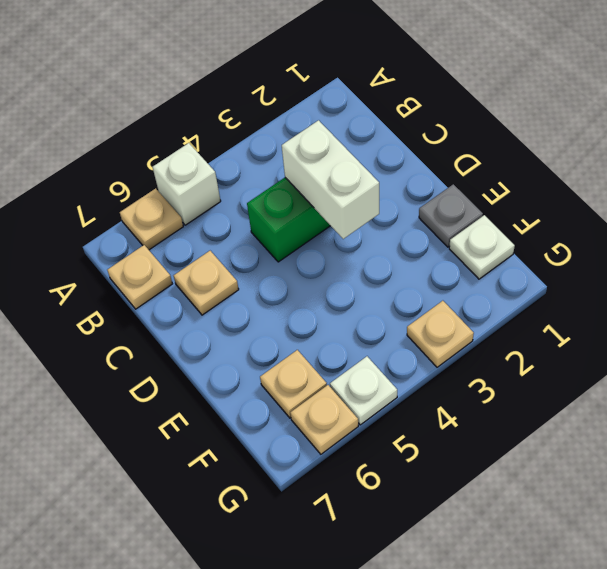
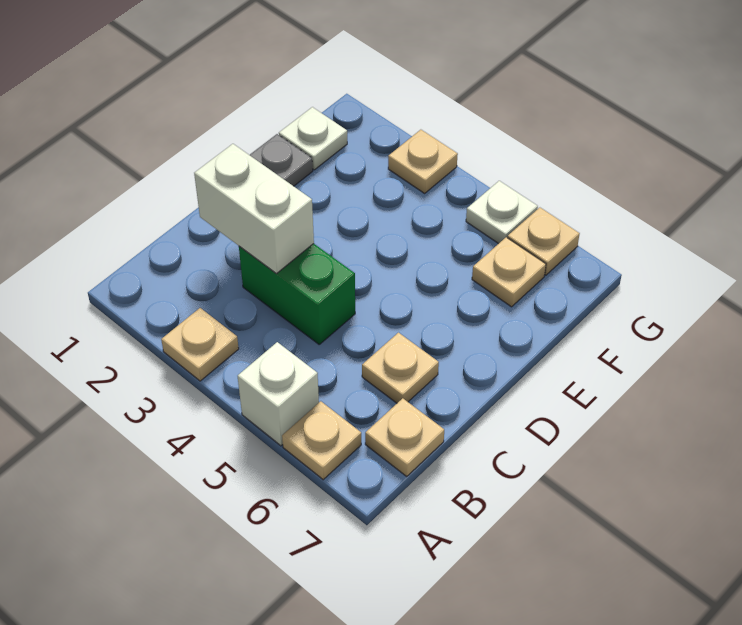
none -> tan plate A3 level 1
white brick C3:D3 level 2 -> white brick C2:C3 level 2

